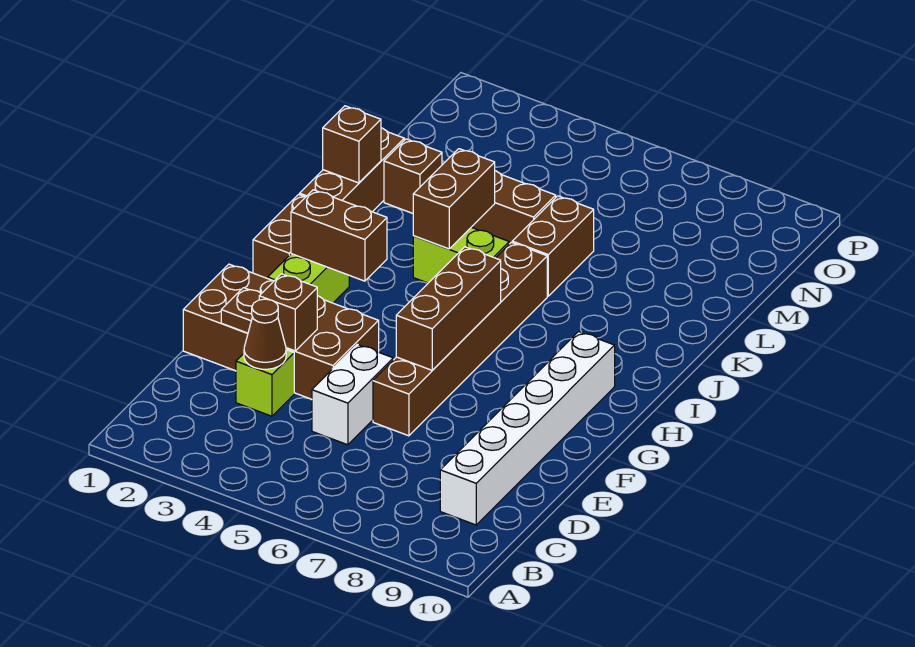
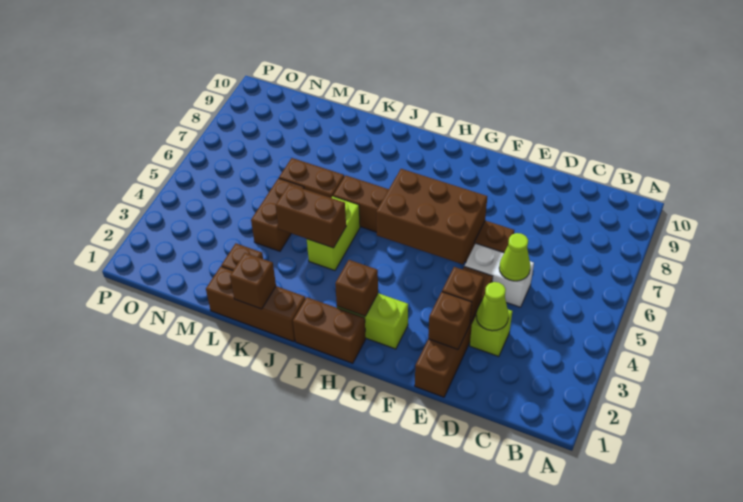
white brick C9:H9 level 1 -> none
brown cone D3 level 2 -> lime cone D3 level 2
none -> lime cone D5 level 2
brown brick E1:F4 level 1 -> brown brick E1:E4 level 1
brown plate E2 level 2 -> brown brick E2 level 2
brown brick F6:H6 level 2 -> brown brick F5:H6 level 2
brown brick H2:H3 level 2 -> brown brick H2 level 2

